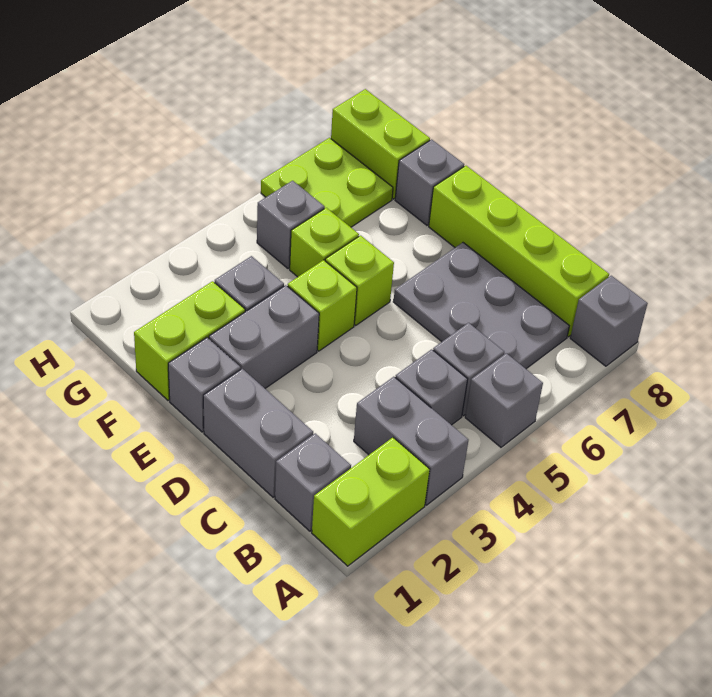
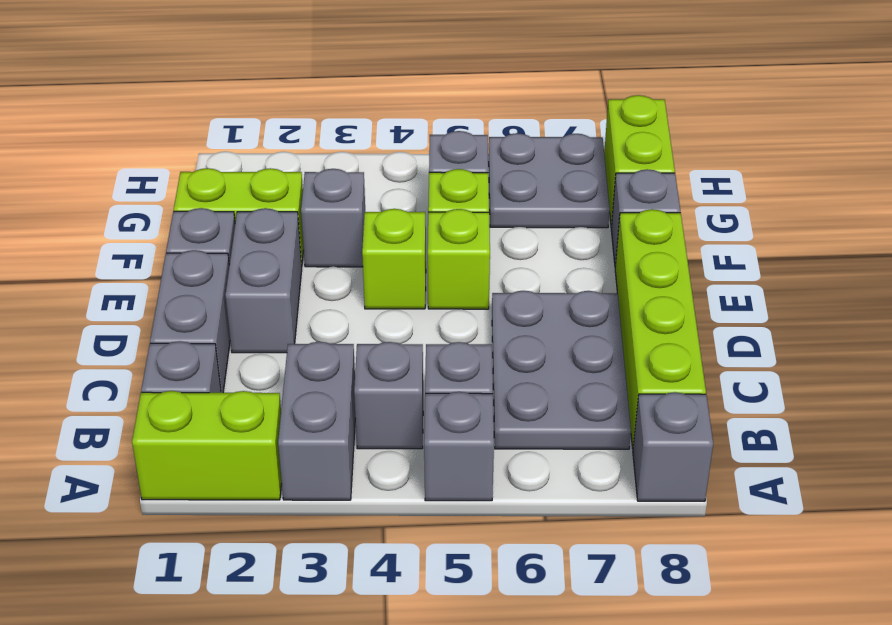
grey brick E2:E3 level 1 -> grey brick D2:E2 level 1
lime plate G6:H7 level 1 -> grey plate G6:H7 level 1

